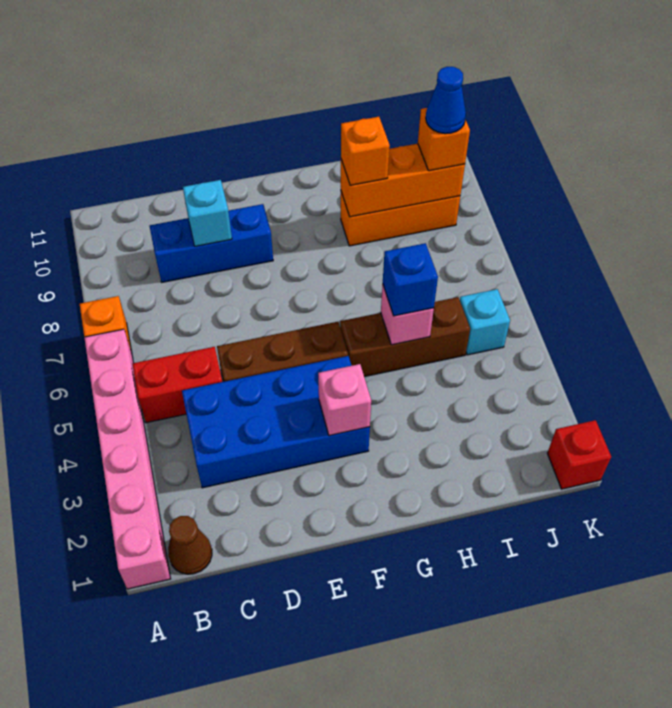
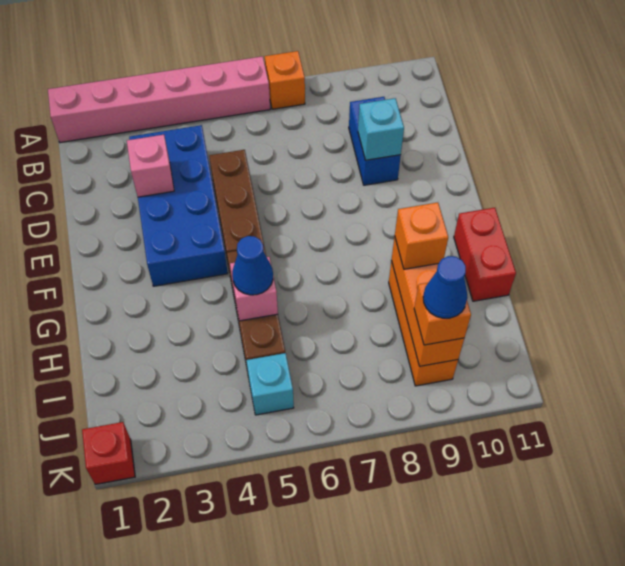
brown cone B1 level 1 -> none
red brick B5:C5 level 1 -> red brick G11:H11 level 1
blue brick C9:E9 level 1 -> blue brick C9:D9 level 1
pink brick F3 level 2 -> pink brick D3 level 2
blue brick H5 level 3 -> blue cone H5 level 3

